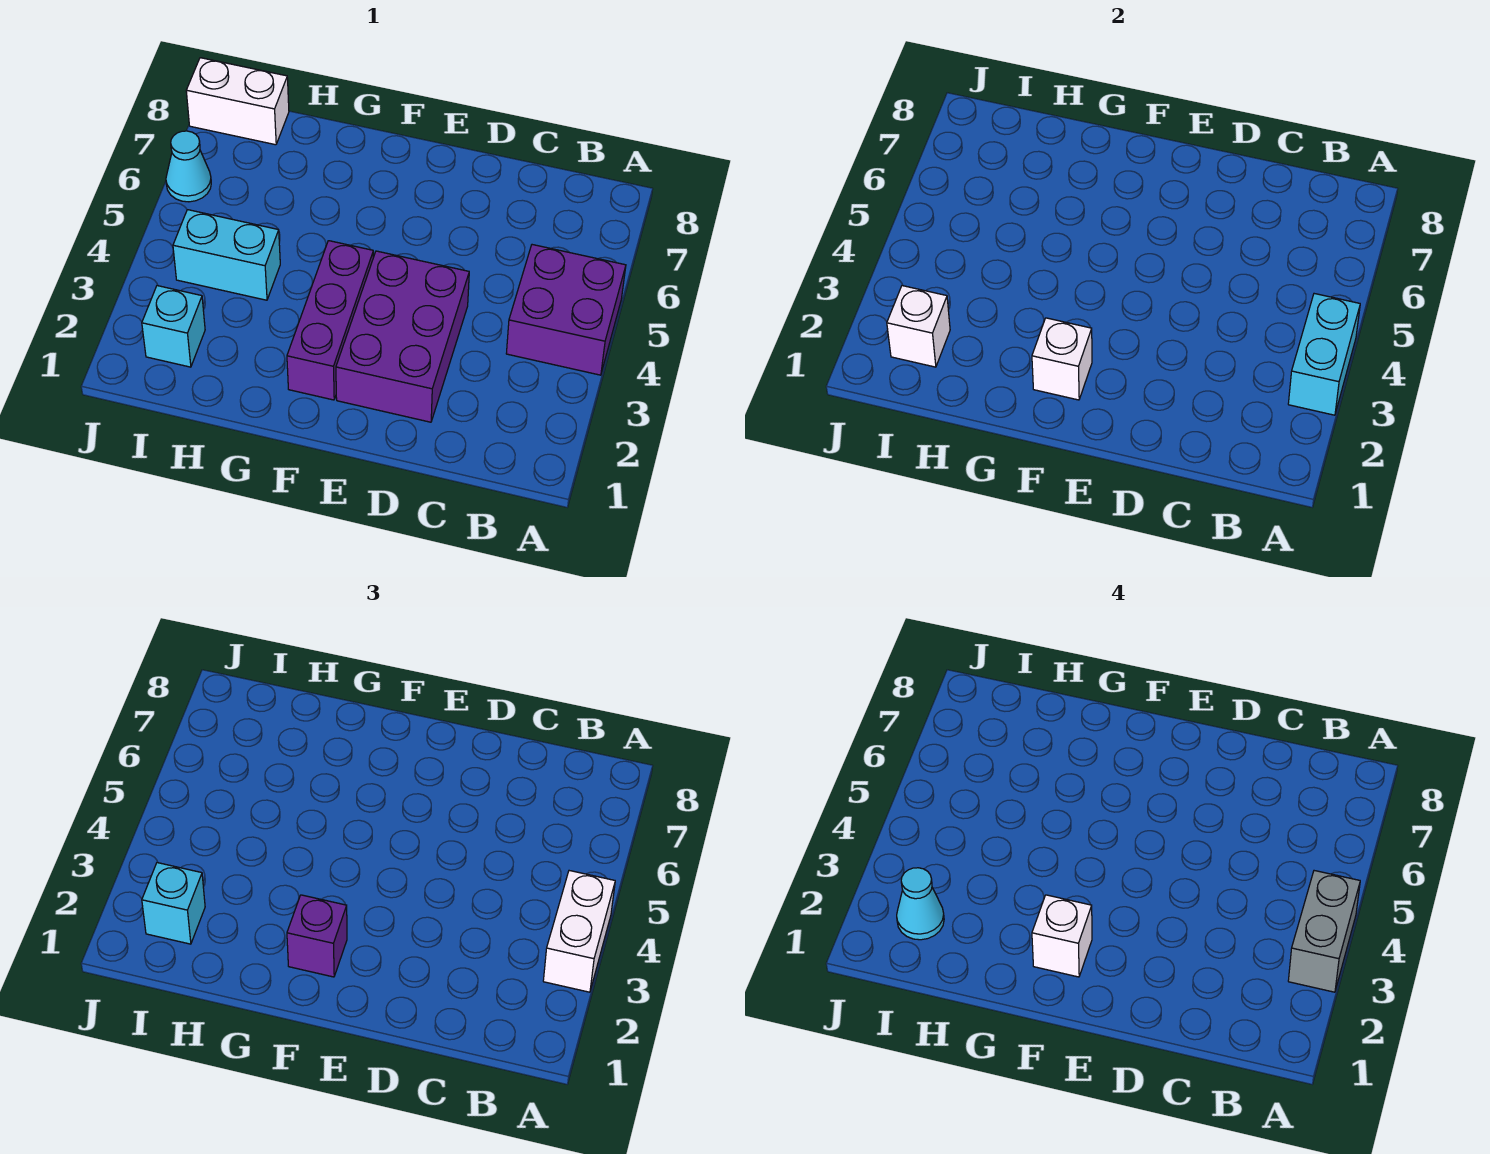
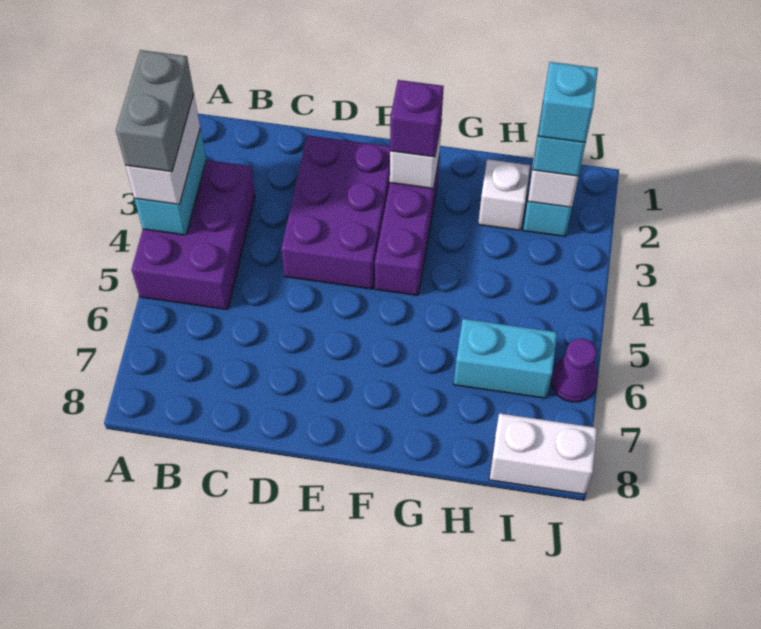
purple brick A4:B5 level 1 -> purple brick A3:B5 level 1
white brick F2 level 4 -> white brick H2 level 1
cyan brick H4:I4 level 1 -> cyan brick H6:I6 level 1
cyan cone I2 level 4 -> cyan brick I2 level 4
cyan cone J6 level 1 -> purple cone J6 level 1

